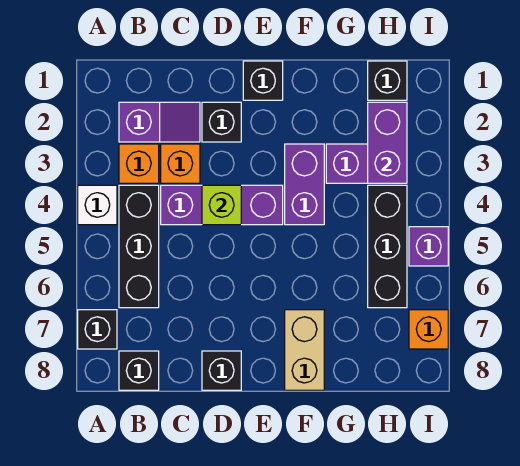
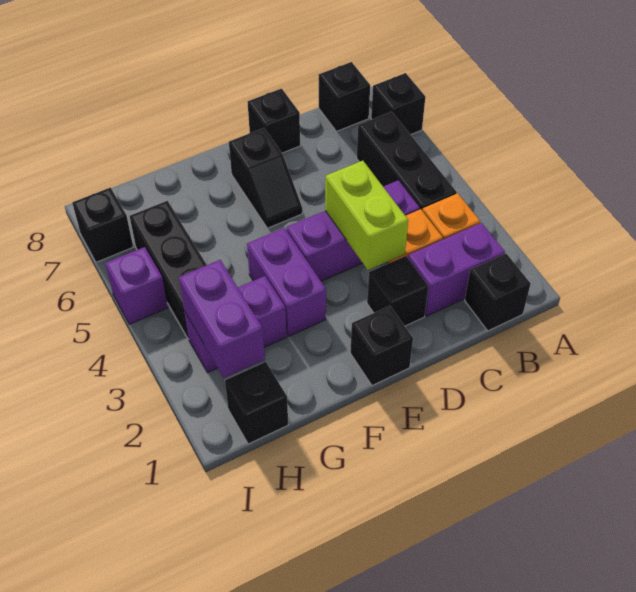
white brick A4 level 1 -> none
none -> black brick B1 level 1
purple slope B2:C2 level 1 top B -> purple brick B2:C2 level 1
lime brick D4 level 2 -> lime brick D3:D4 level 2
none -> black slope E6:E7 level 1 top 7
tan brick F7:F8 level 1 -> none
orange brick I7 level 1 -> black brick I7 level 1

